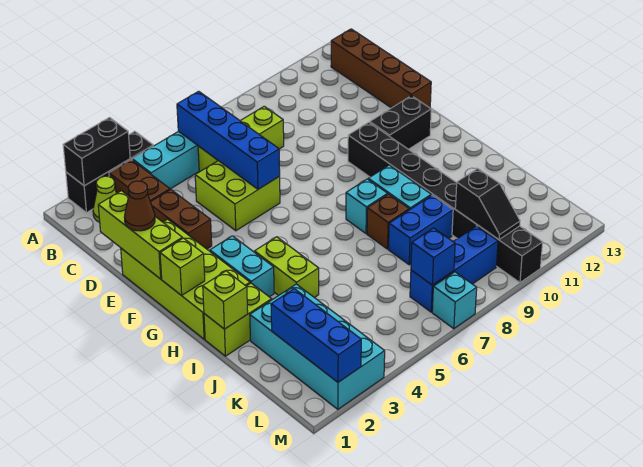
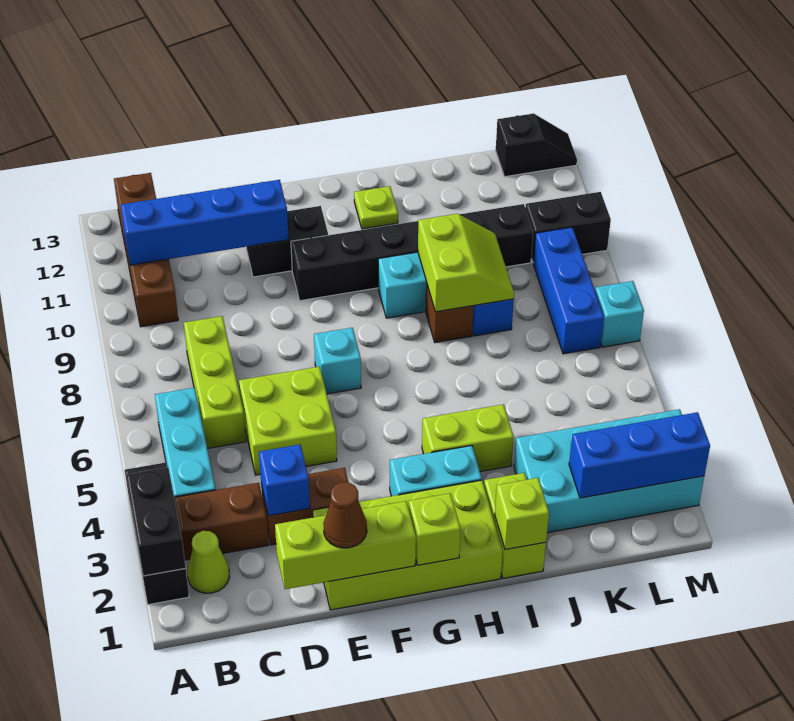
blue brick B6:E6 level 2 -> blue brick B11:E11 level 2
brown brick B13:E13 level 1 -> brown brick B10:B13 level 1
black brick F11:F12 level 1 -> black brick E11:F11 level 1
cyan brick H8 level 1 -> cyan brick F7 level 1
none -> lime plate H12 level 1
none -> lime slope I8:J9 level 2 top I
black slope K10:L10 level 2 top K -> black slope L13:M13 level 1 top L
blue brick L7 level 2 -> blue brick D3 level 2

